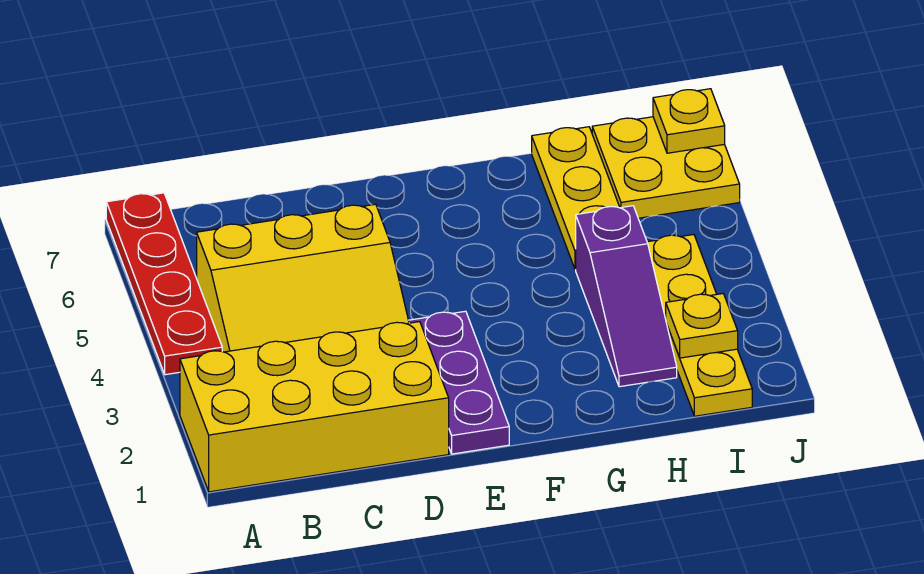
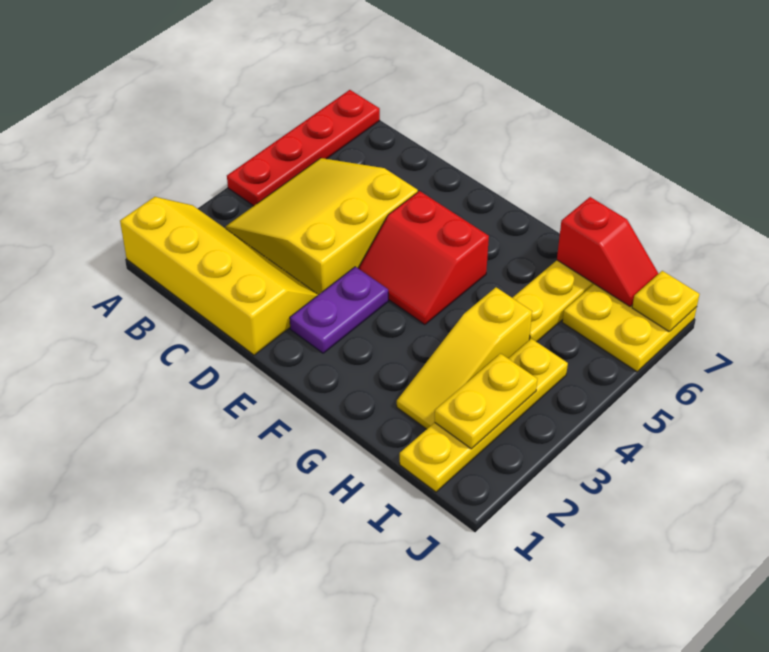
yellow brick A1:D2 level 1 -> yellow slope A1:D2 level 1 top 1
yellow slope B3:D5 level 1 top 5 -> yellow slope B3:D5 level 1 top D
purple plate E1:E3 level 1 -> purple plate E2:E3 level 1
none -> red slope E4:F5 level 1 top 5
purple slope H2:H4 level 1 top 4 -> yellow slope H2:H4 level 1 top 4
none -> red slope H7:I7 level 2 top H
yellow plate I2 level 2 -> yellow plate I2:I3 level 2

